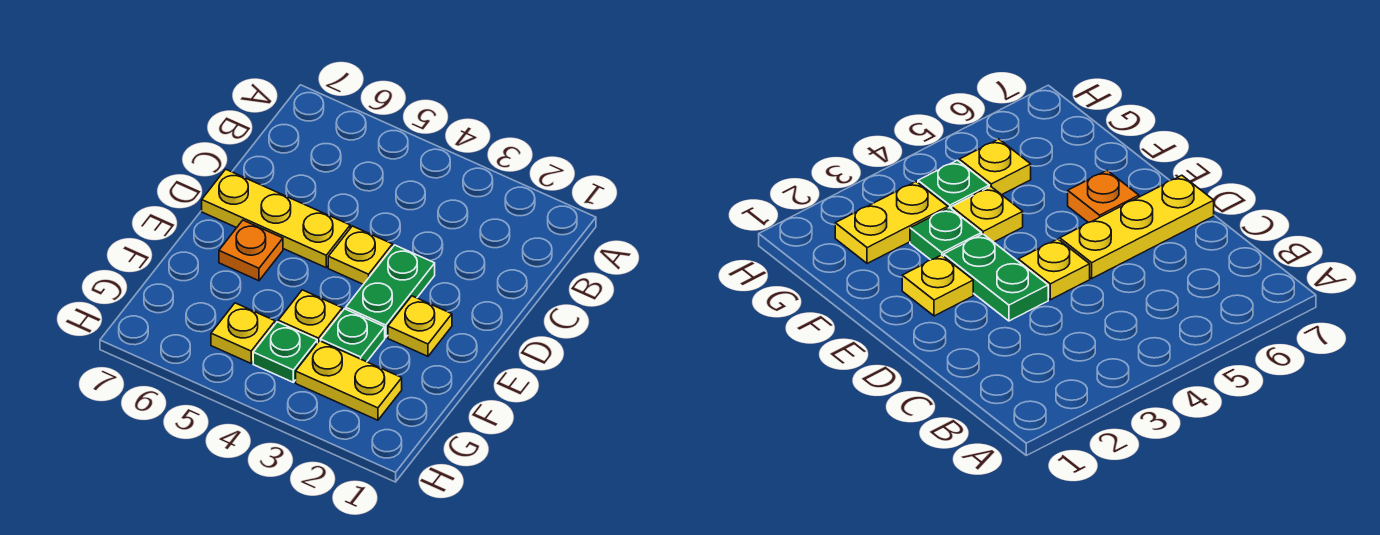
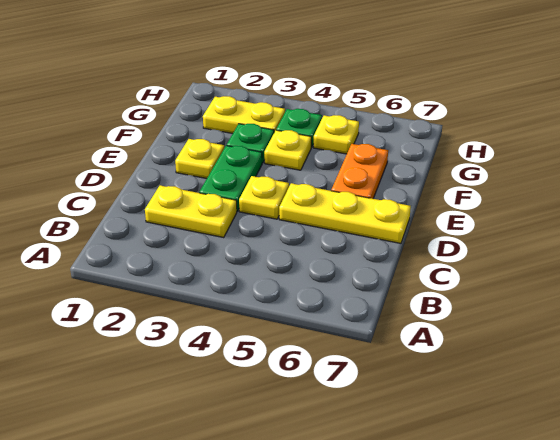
none -> yellow plate C2:C3 level 1
orange plate E6 level 1 -> orange plate E6:F6 level 1

